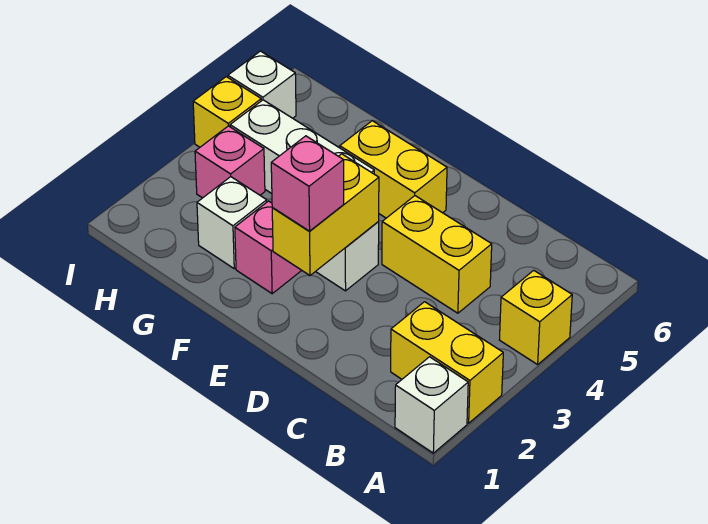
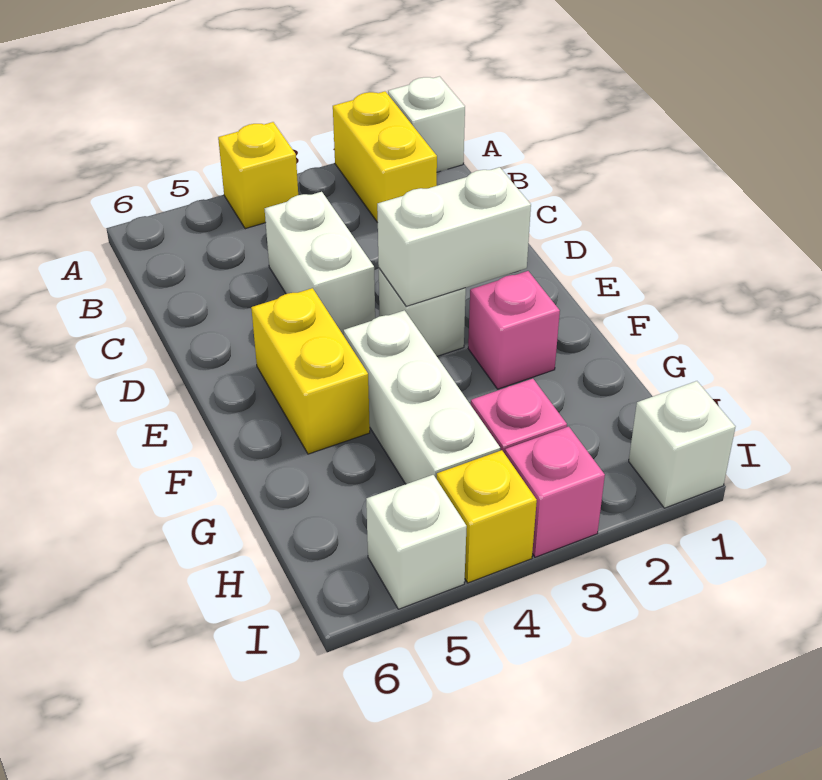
yellow brick C4:D4 level 1 -> white brick C4:D4 level 1
yellow brick E2:E3 level 2 -> white brick E2:E3 level 2
pink brick E2 level 3 -> pink brick I3 level 1
white brick G2 level 1 -> white brick I1 level 1

